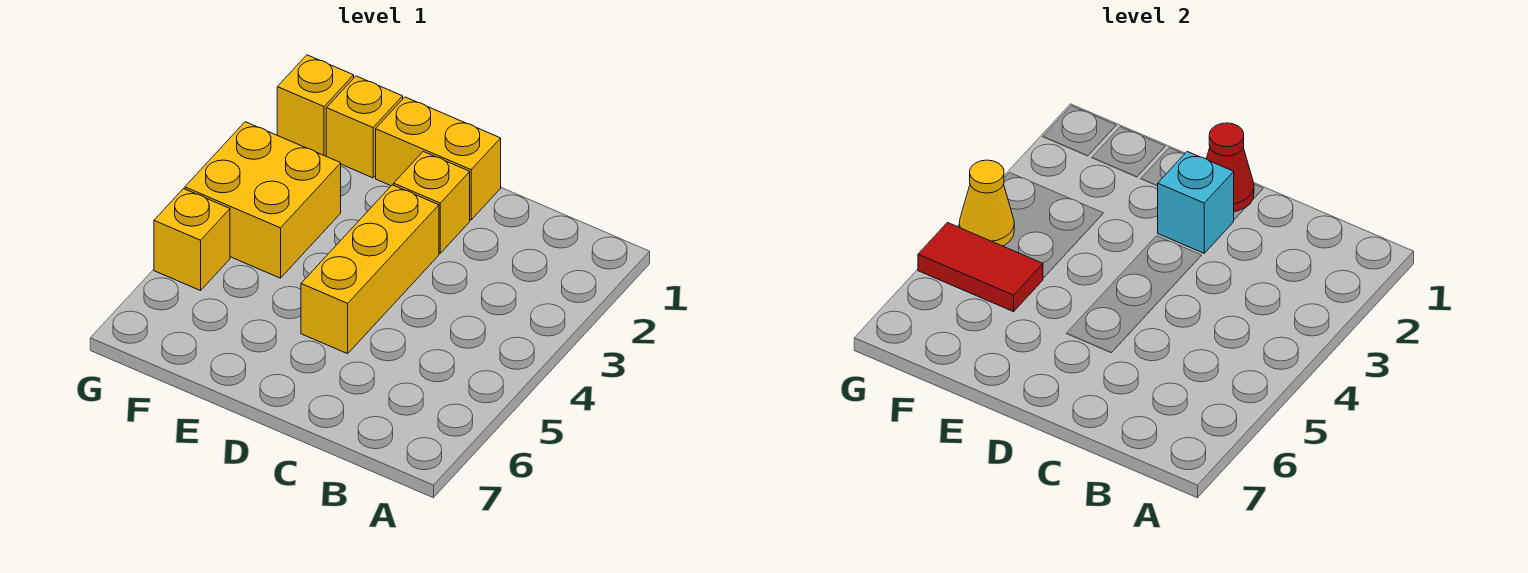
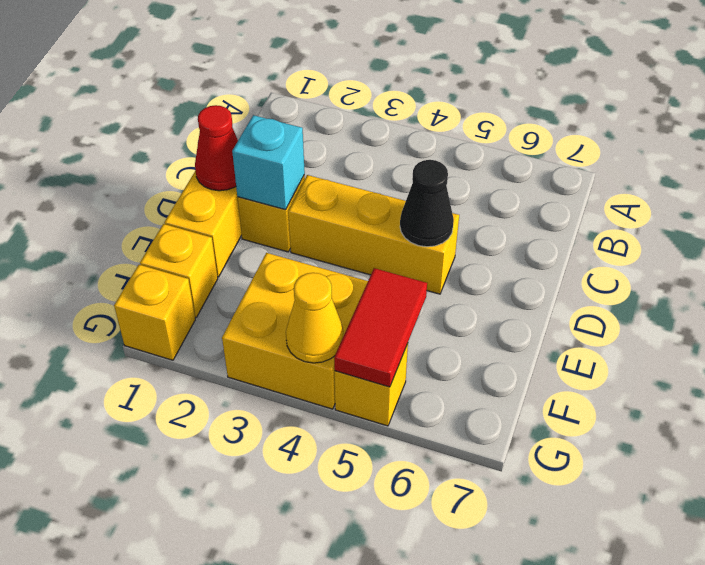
none -> black cone D5 level 2

